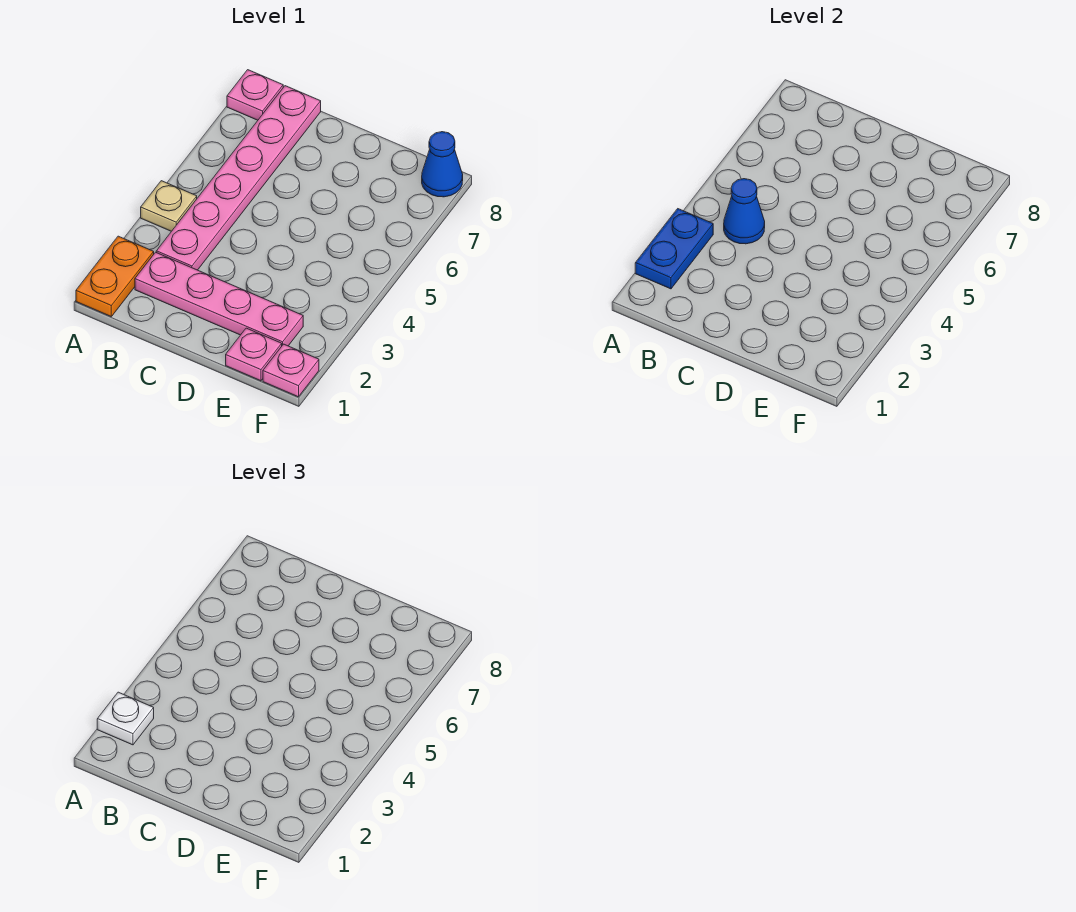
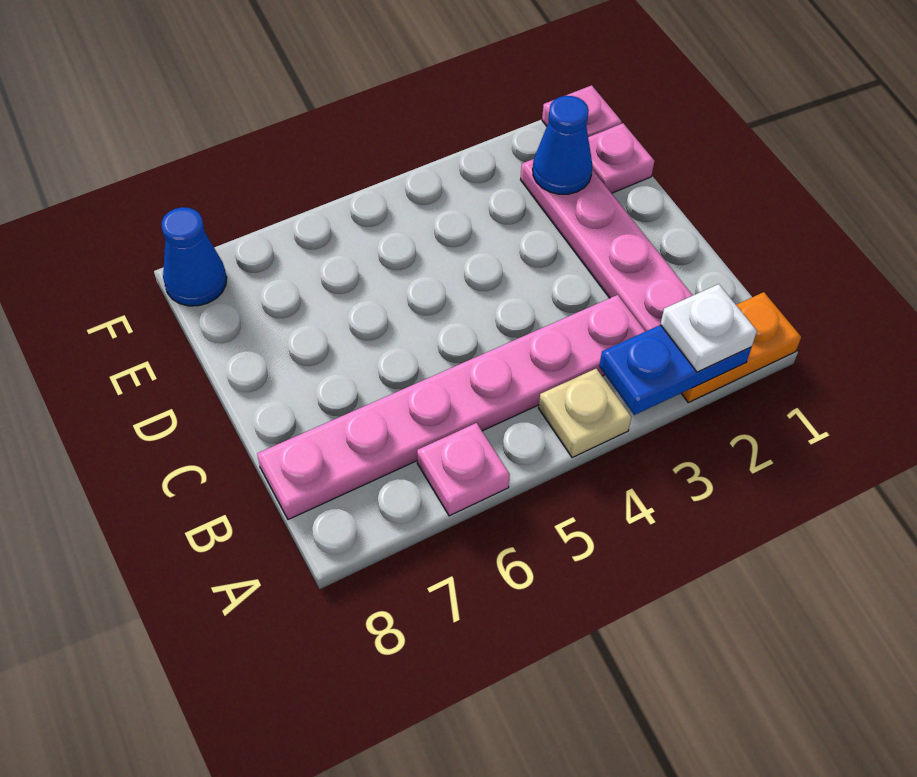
pink plate A8 level 1 -> pink plate A6 level 1
blue cone B4 level 2 -> blue cone E2 level 2

